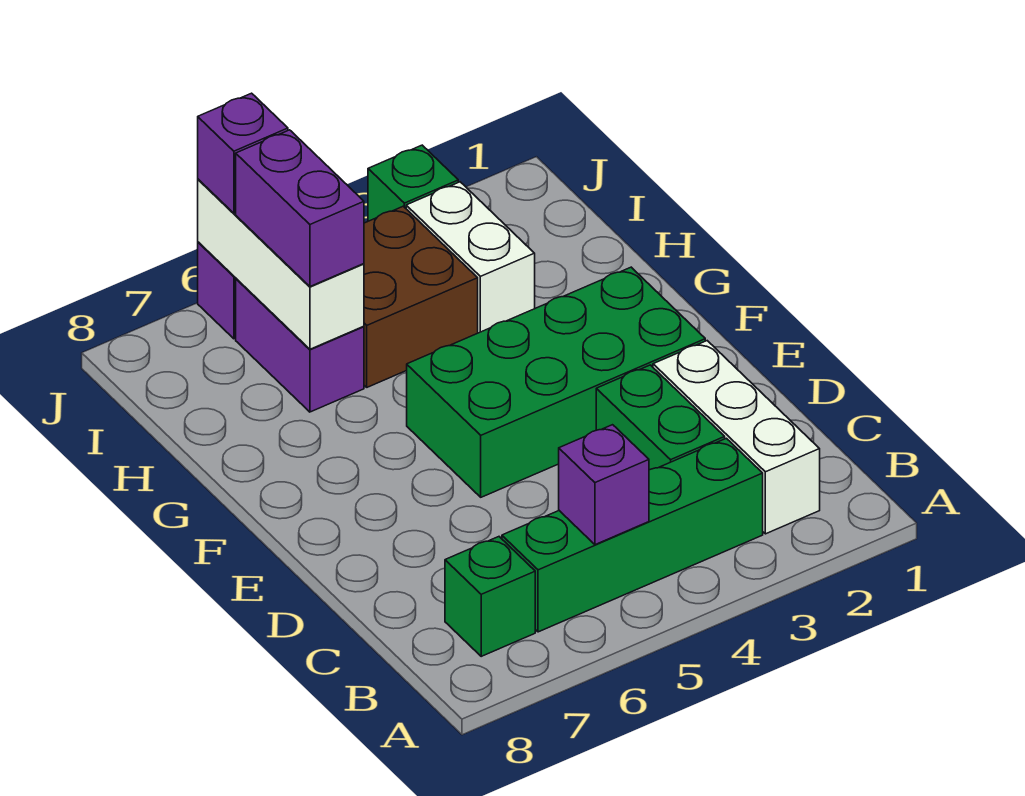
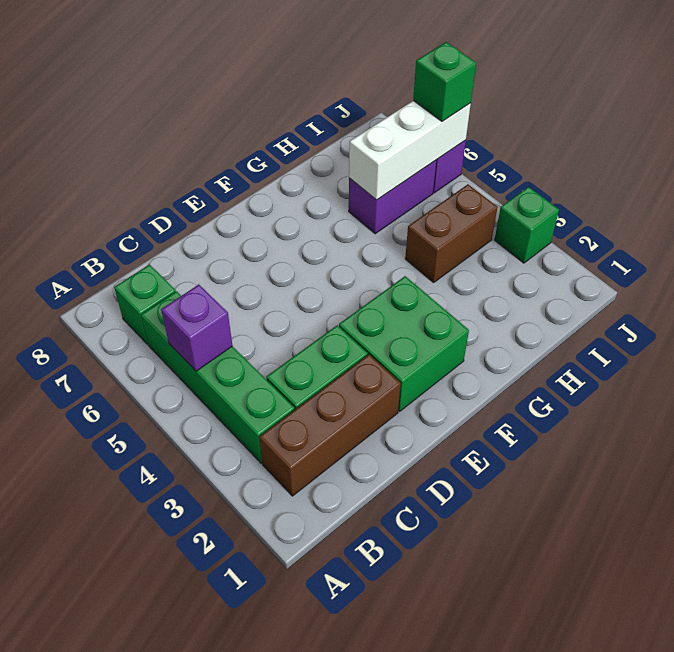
white brick B2:D2 level 1 -> brown brick B2:D2 level 1
green brick E2:F5 level 1 -> green brick E2:F3 level 1
white brick H3:I3 level 1 -> none
brown brick H4:I5 level 1 -> brown brick H4:I4 level 1
purple brick H6:I6 level 3 -> none
purple brick J6 level 3 -> green brick J6 level 3

